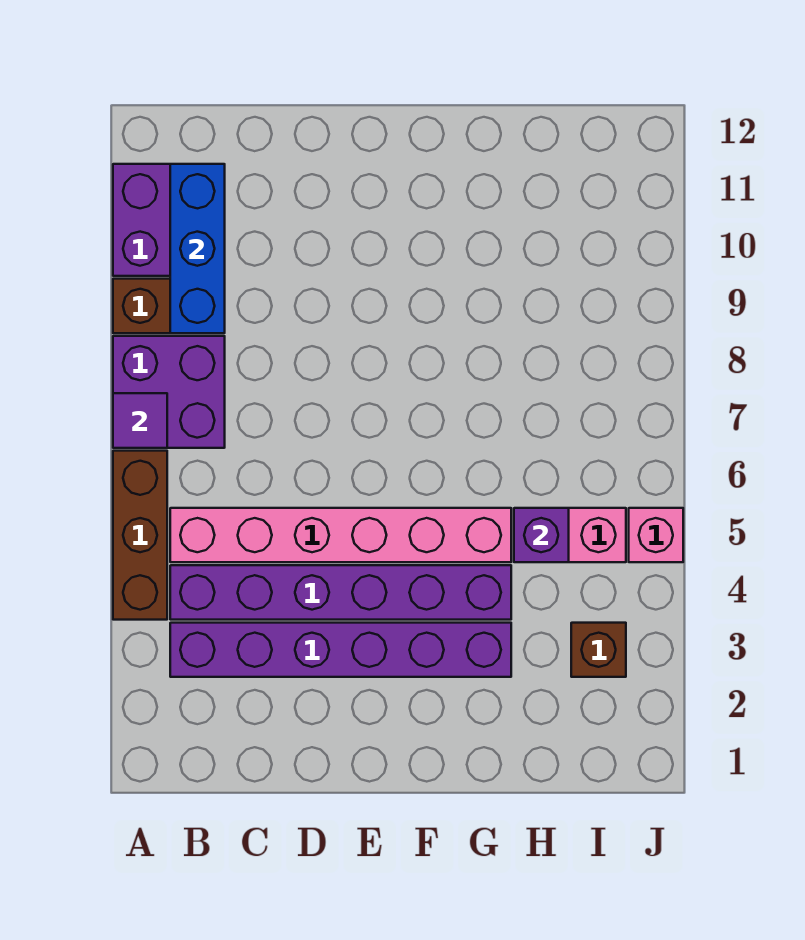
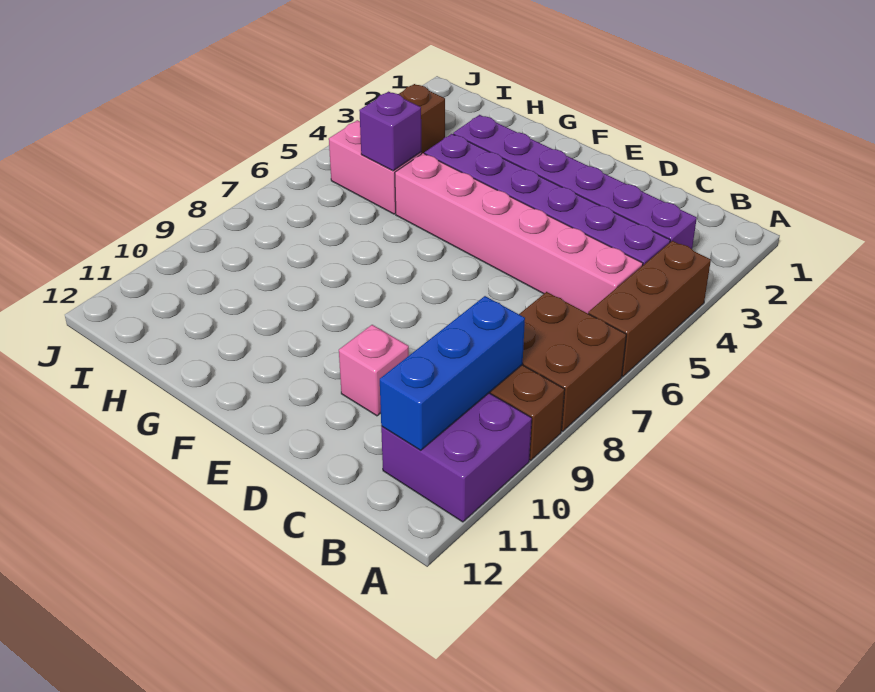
purple brick A7:B8 level 1 -> brown brick A7:B8 level 1
purple tile A7 level 2 -> none
pink brick J5 level 1 -> pink brick D10 level 1

